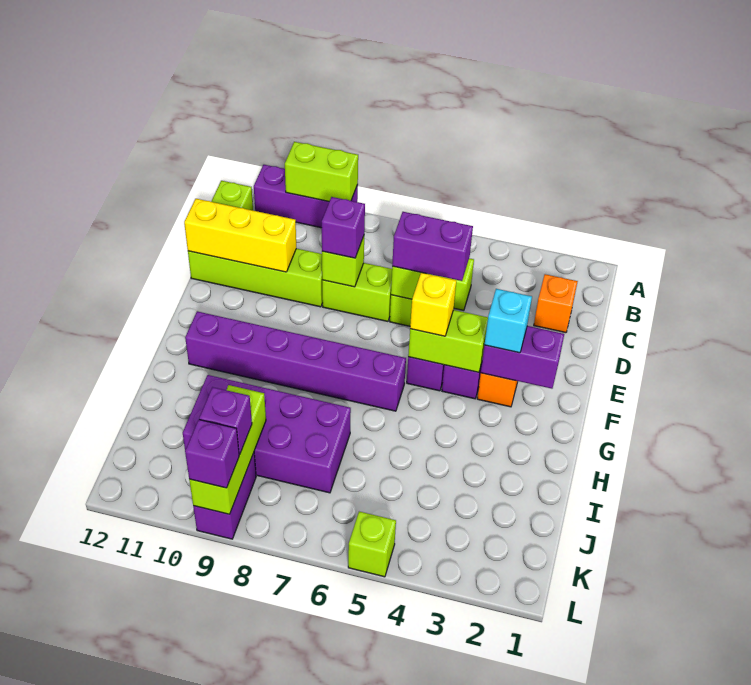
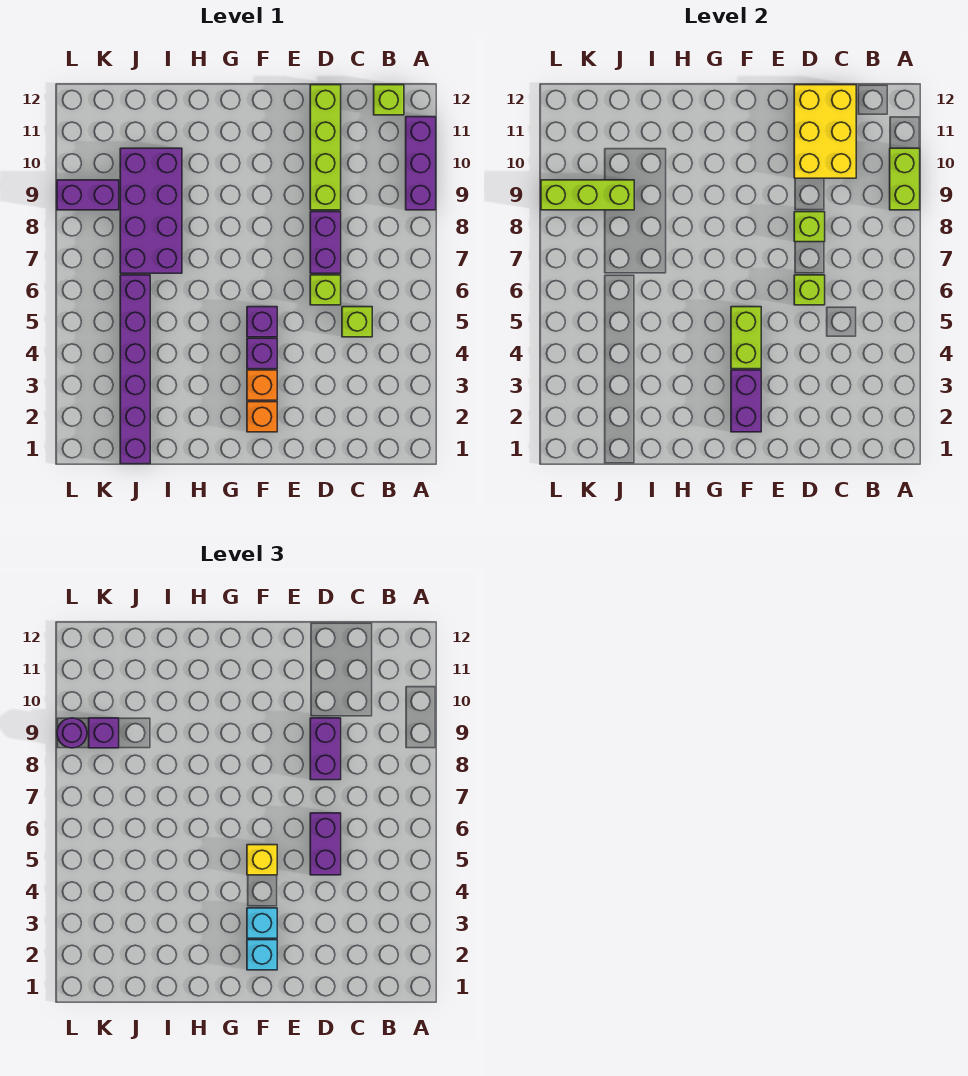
orange brick C2 level 1 -> orange brick F2 level 1
lime brick D7:D8 level 1 -> purple brick D7:D8 level 1
purple brick D8 level 3 -> purple brick D8:D9 level 3
yellow brick D10:D12 level 2 -> yellow brick C10:D12 level 2
none -> cyan brick F2 level 3
purple brick G6:G11 level 1 -> purple brick J1:J6 level 1
lime brick L5 level 1 -> none
purple brick L9 level 3 -> purple round brick L9 level 3

